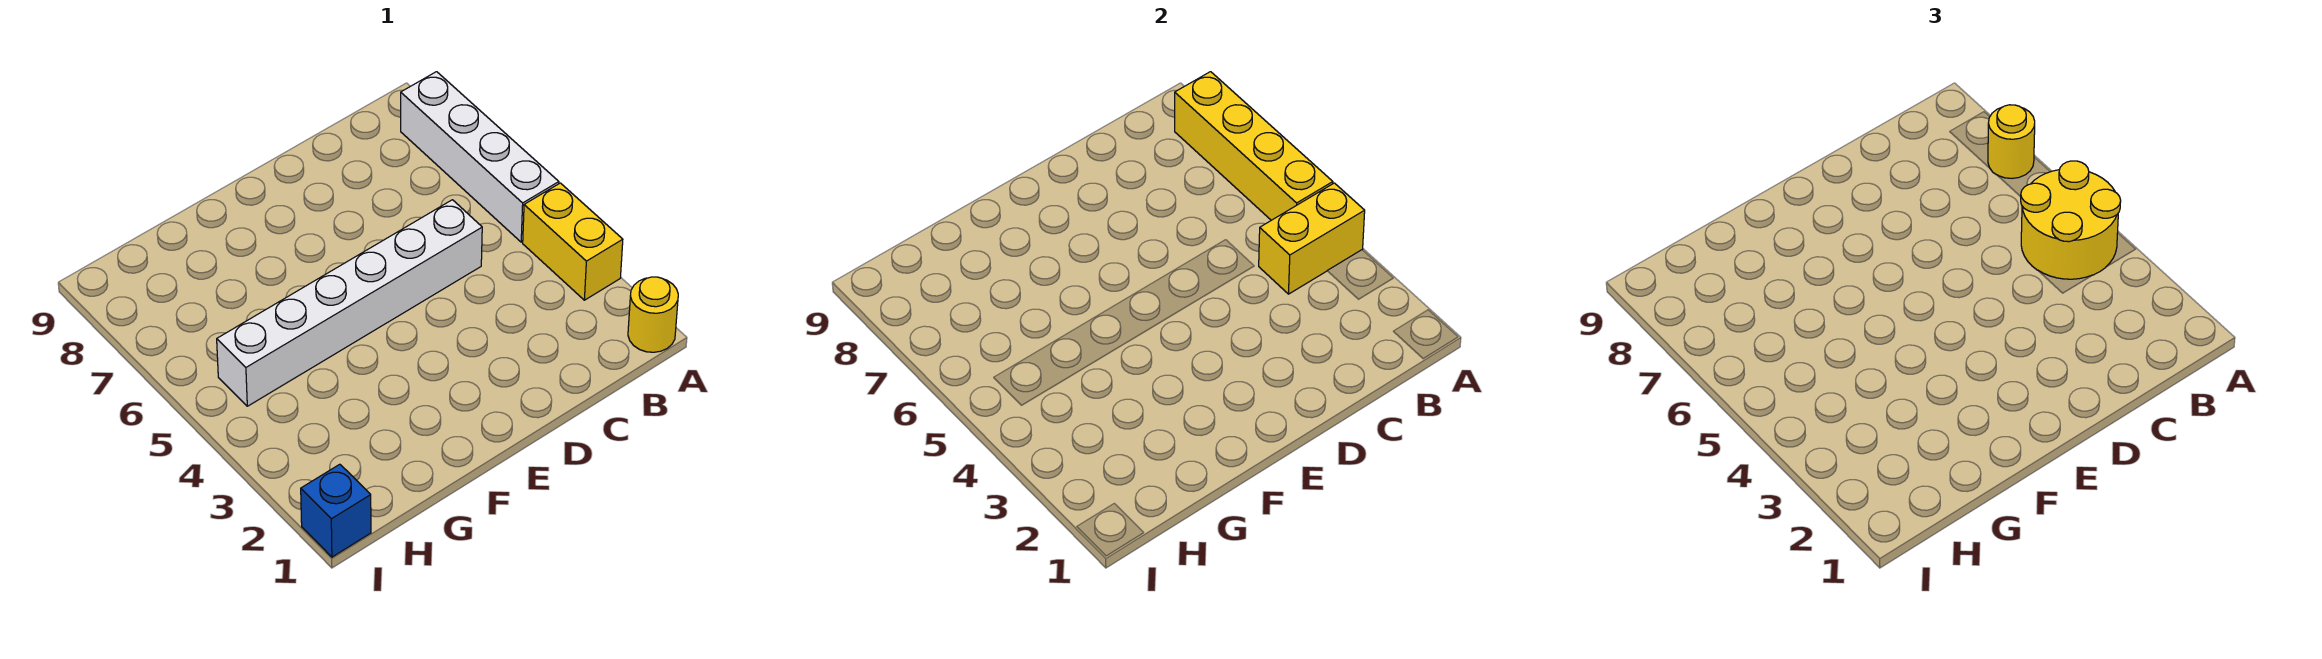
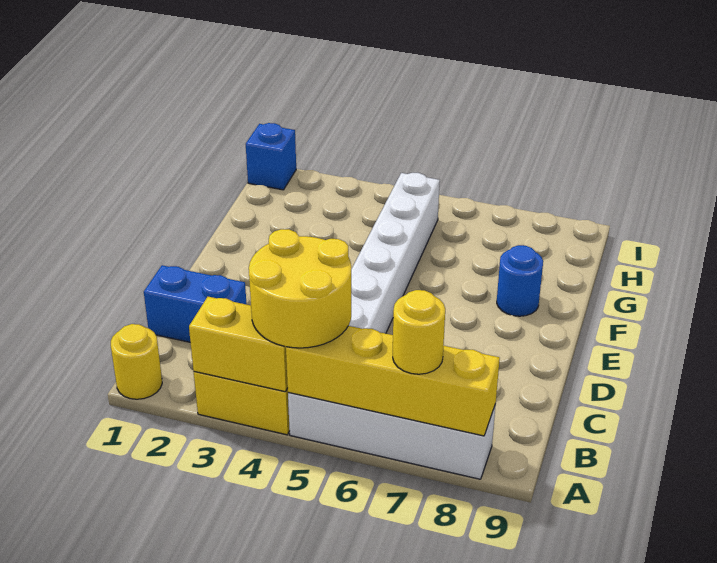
yellow brick A4:B4 level 2 -> yellow brick A3:A4 level 2
none -> blue brick C1:C2 level 1
none -> blue round brick F8 level 1

